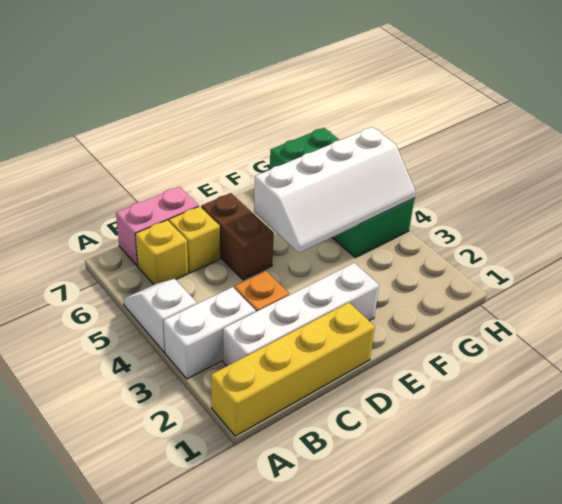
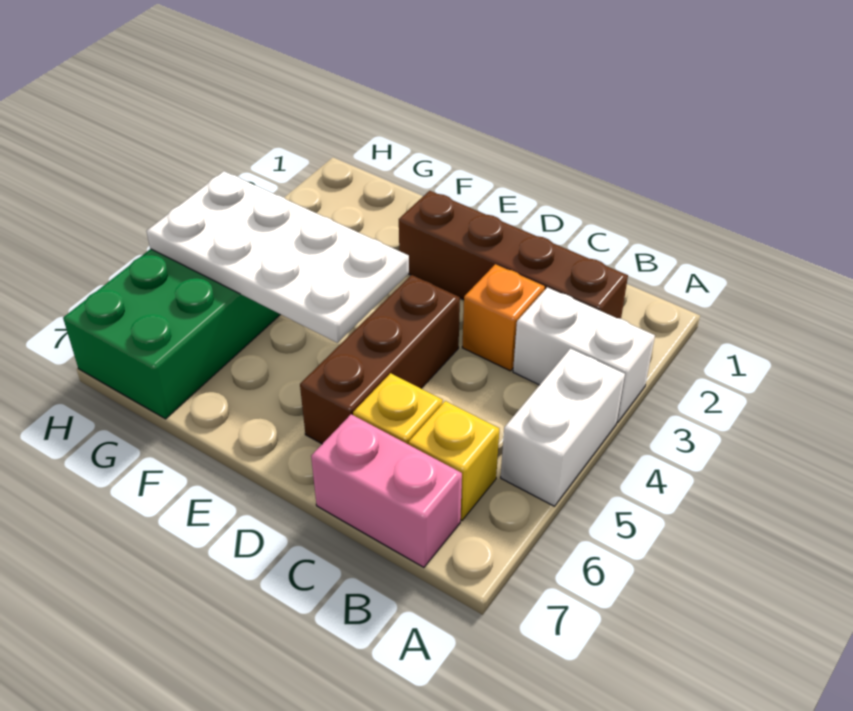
yellow brick A1:D1 level 1 -> none
white slope A4:A5 level 1 top 4 -> white brick A4:A5 level 1
white brick B2:E2 level 1 -> brown brick B2:E2 level 1
brown brick D5:D6 level 1 -> brown brick D4:D6 level 1
white slope E4:H5 level 2 top 5 -> white plate E4:H5 level 2

